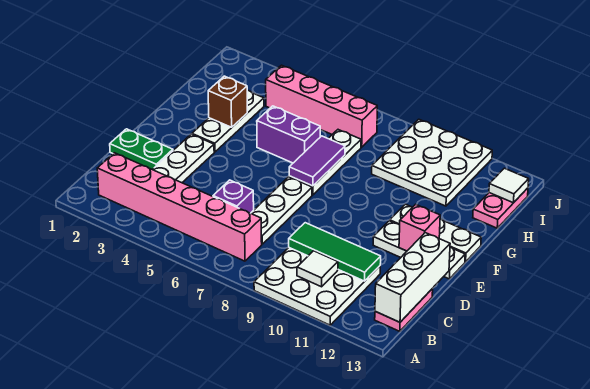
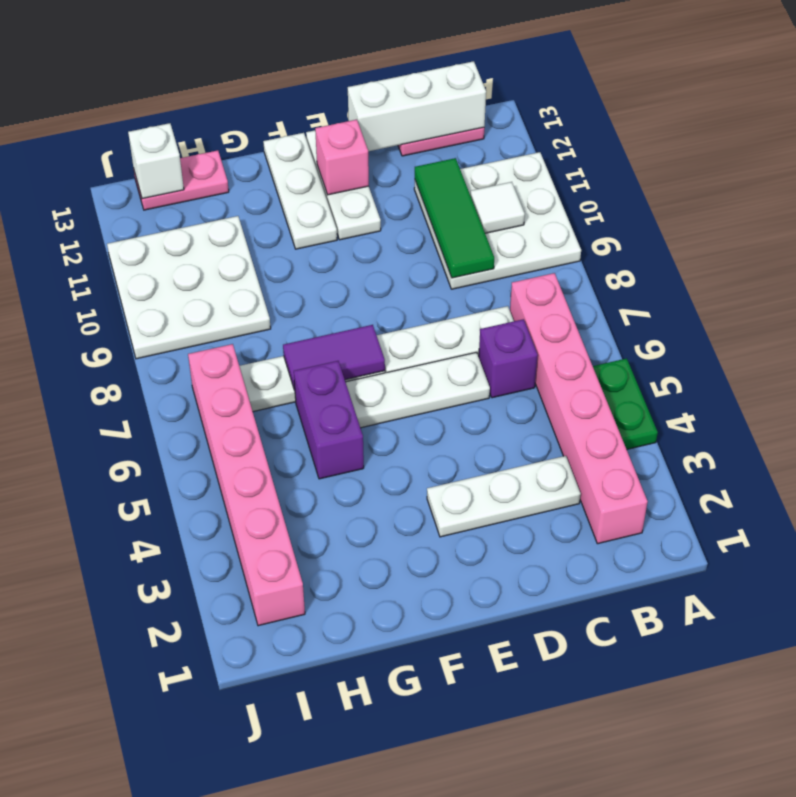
green plate D1:D2 level 1 -> green plate A4:A5 level 1
white plate F3:H3 level 1 -> white plate D6:F6 level 1
brown brick G3 level 2 -> none
pink brick I4:I7 level 1 -> pink brick I2:I7 level 1
white tile I13 level 2 -> white brick I13 level 2

